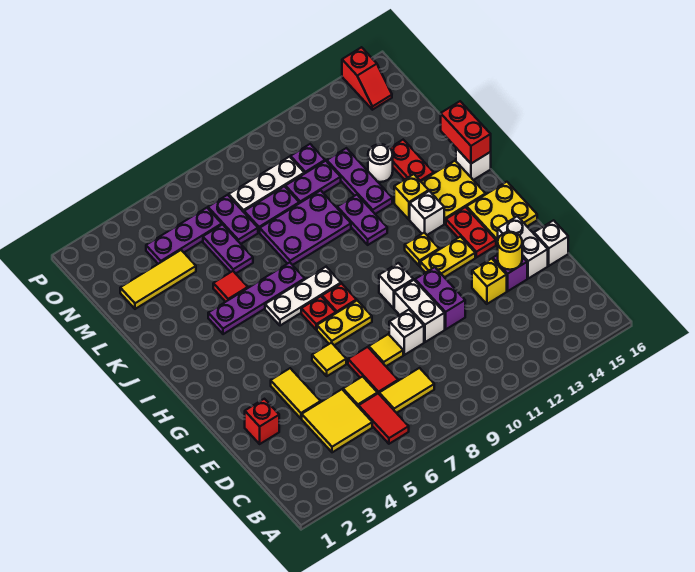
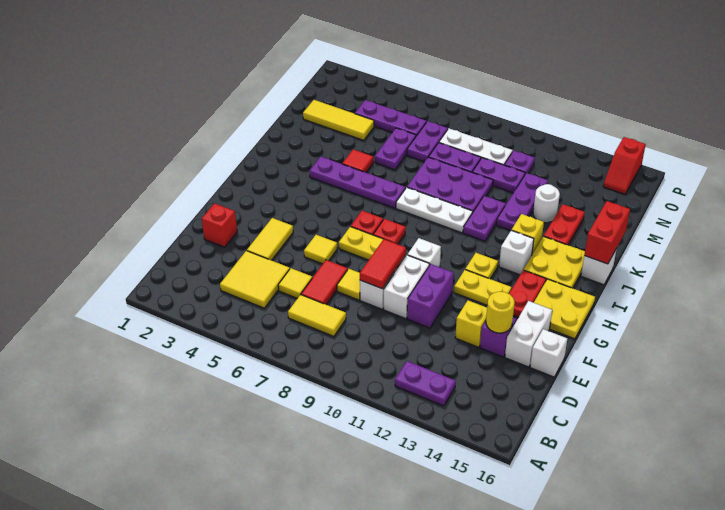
red tile B6:C6 level 1 -> red tile E9:F9 level 2
none -> purple plate B12:B13 level 1
white plate I6:I8 level 1 -> white plate J8:J10 level 1

